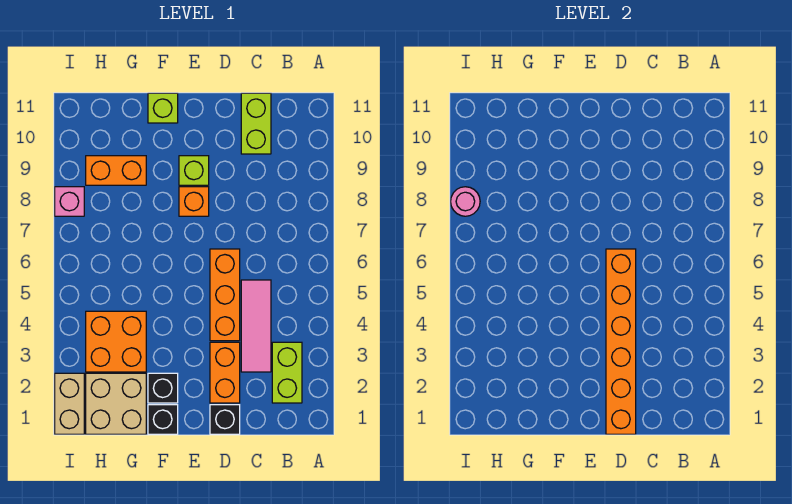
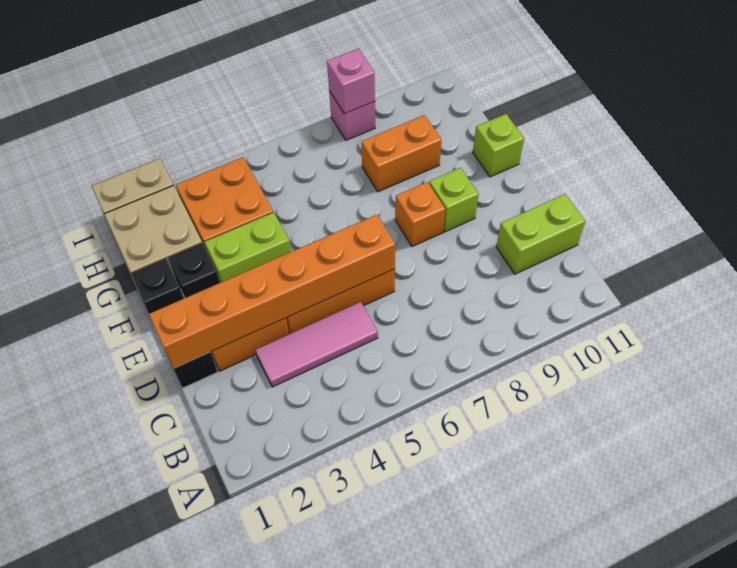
lime brick B2:B3 level 1 -> lime brick F3:F4 level 1
orange brick G9:H9 level 1 -> orange brick G8:G9 level 1
pink round brick I8 level 2 -> pink brick I8 level 2

